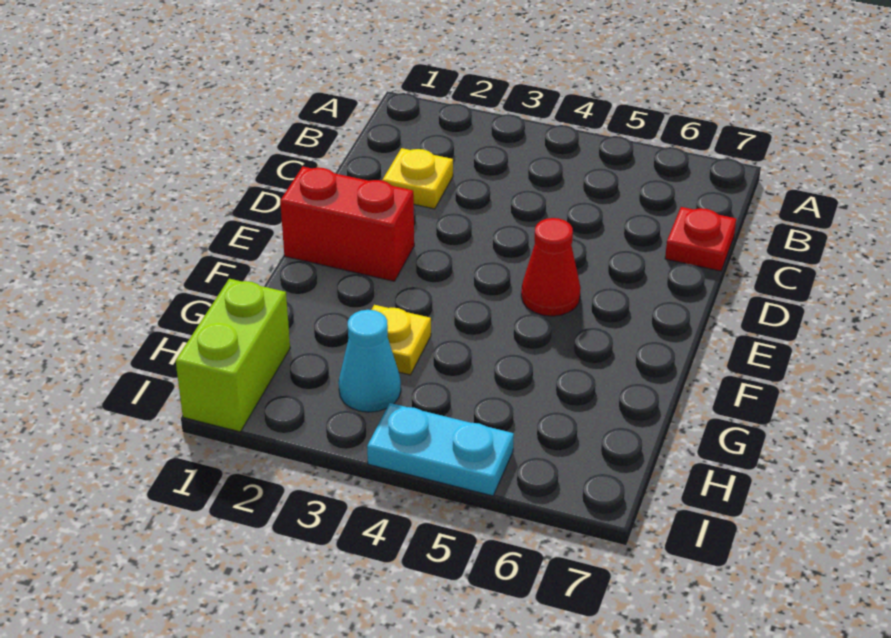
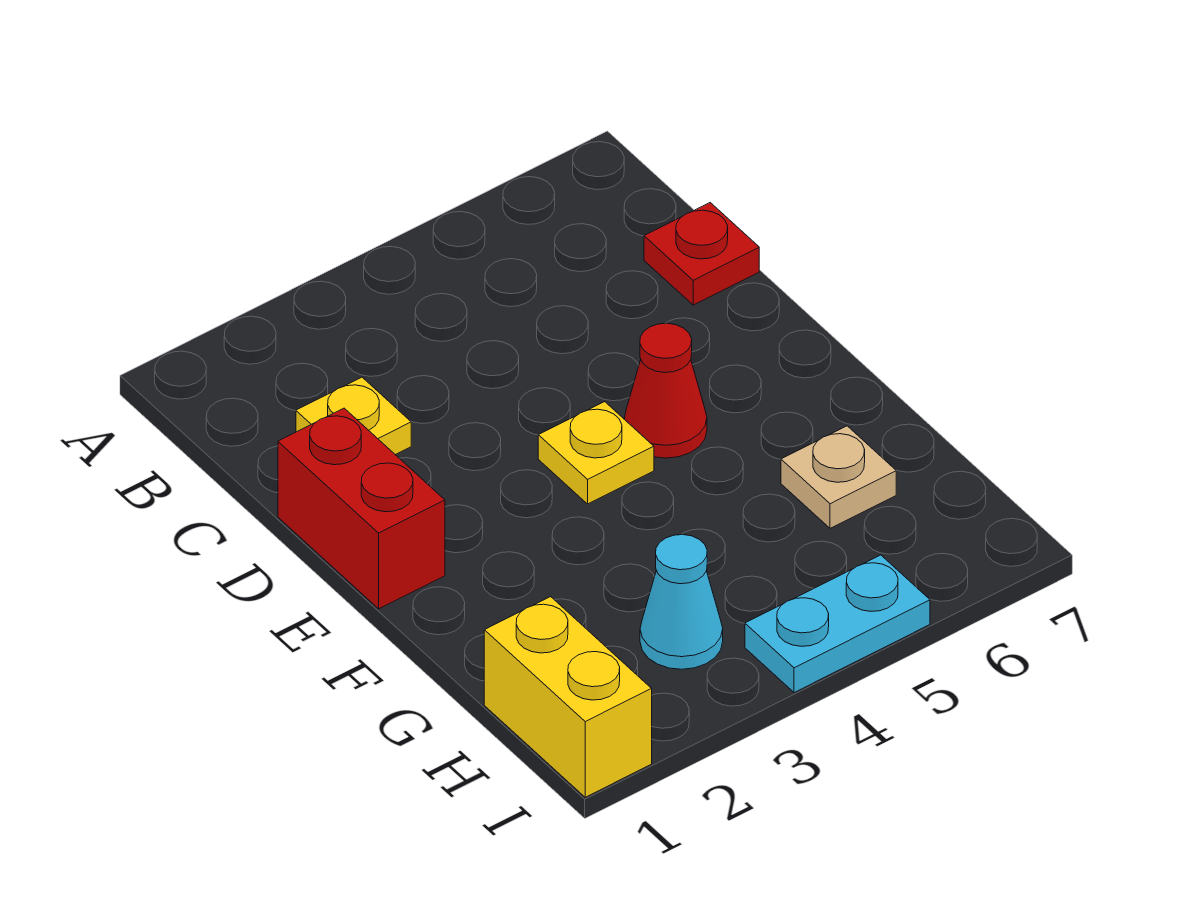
red brick E1:E2 level 1 -> red brick D1:E1 level 1
yellow plate G3 level 1 -> yellow plate E4 level 1
none -> tan plate G6 level 1
lime brick H1:I1 level 1 -> yellow brick H1:I1 level 1

